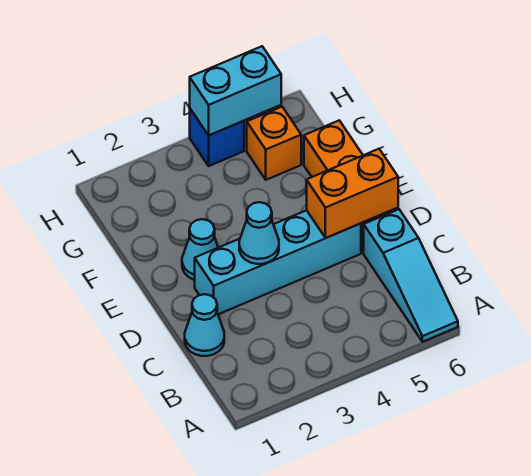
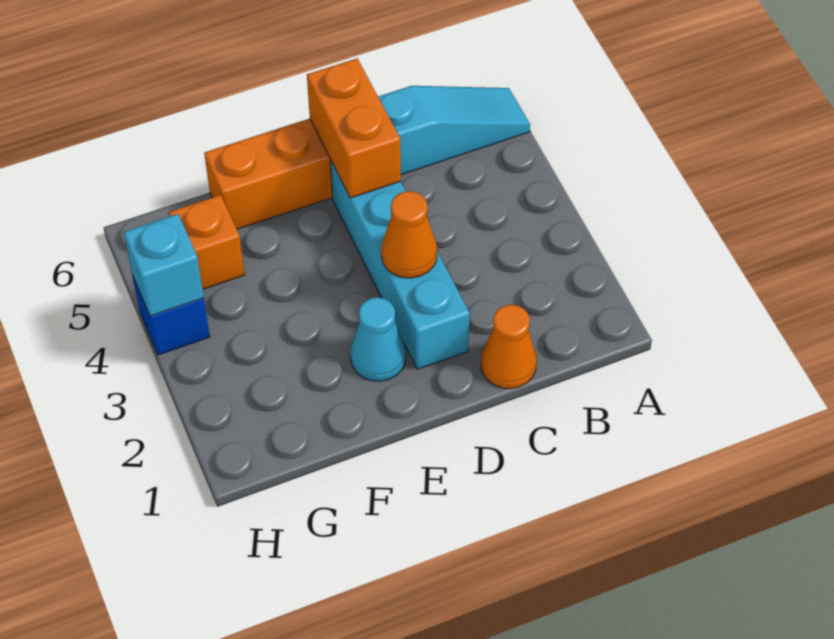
cyan cone C1 level 1 -> orange cone C1 level 1
cyan cone D3 level 2 -> orange cone D3 level 2
cyan brick H4:H5 level 2 -> cyan brick H4 level 2

